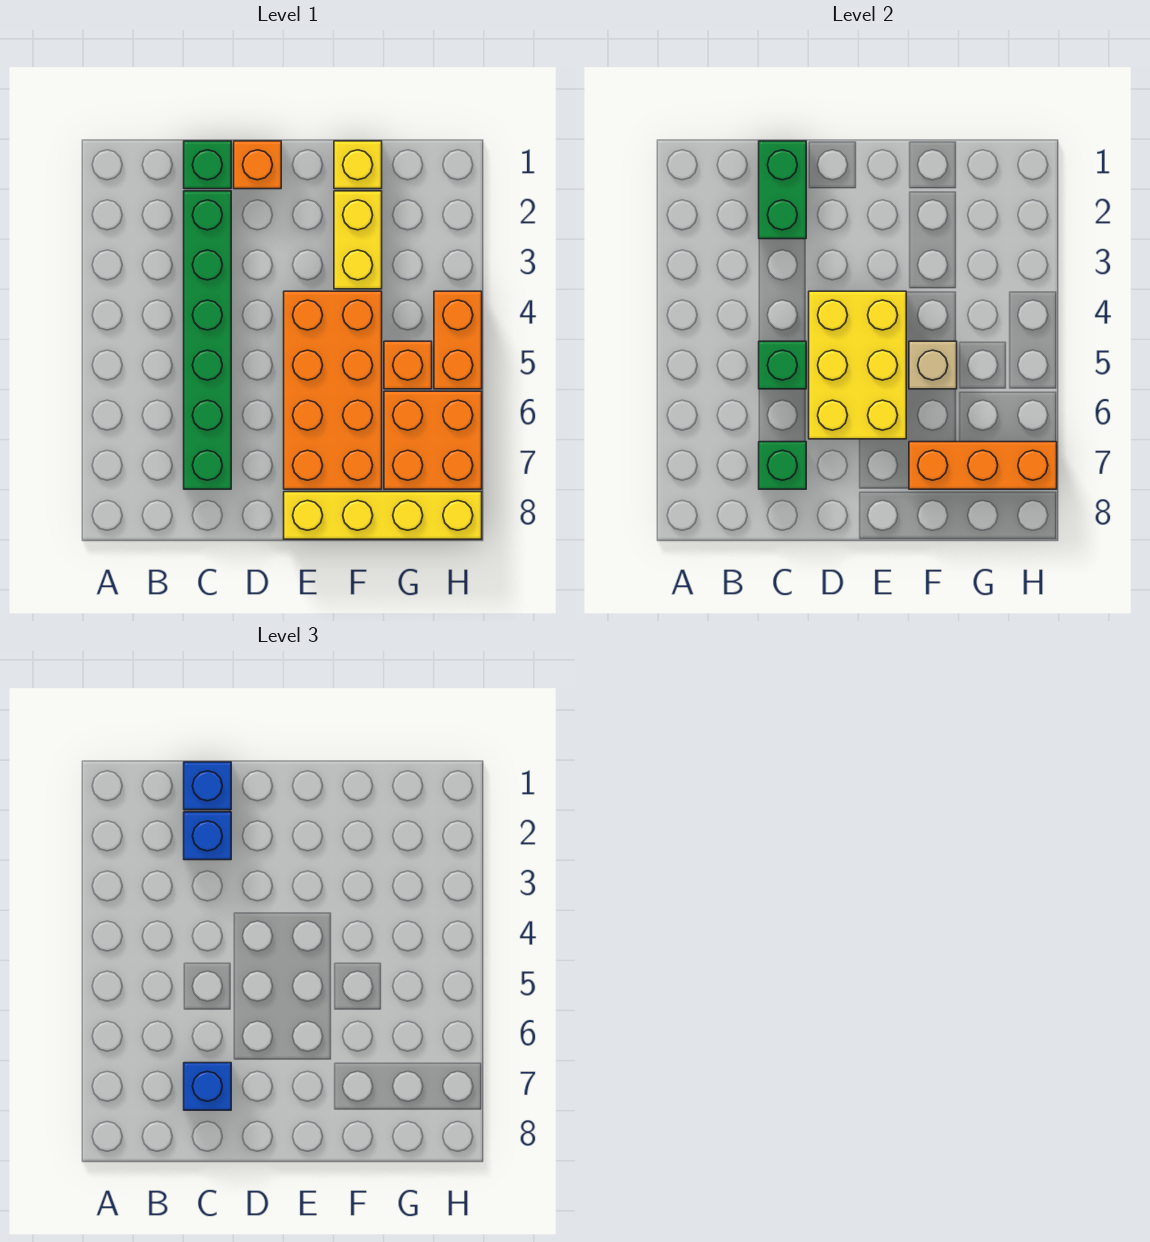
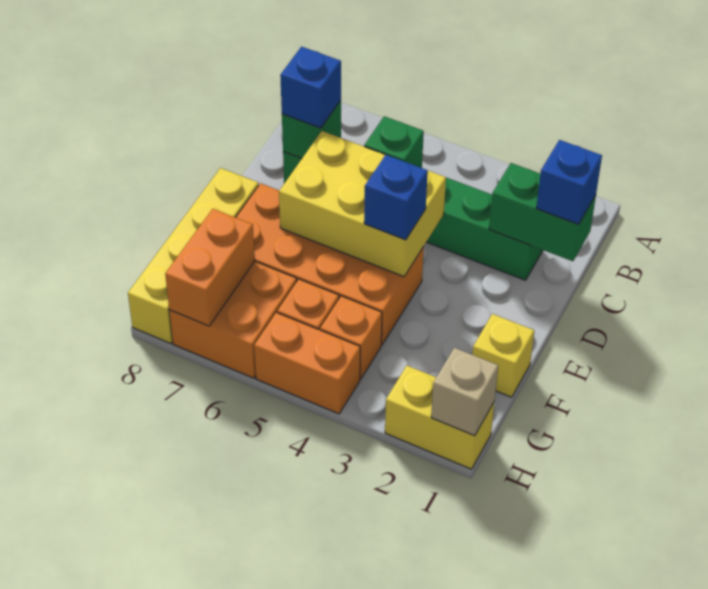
green brick C1 level 1 -> none
blue brick C2 level 3 -> blue brick E4 level 3
orange brick D1 level 1 -> orange brick G4 level 1
yellow brick F2:F3 level 1 -> yellow brick H1:H2 level 1
tan brick F5 level 2 -> tan brick H1 level 2
orange brick F7:H7 level 2 -> orange brick G7:H7 level 2

